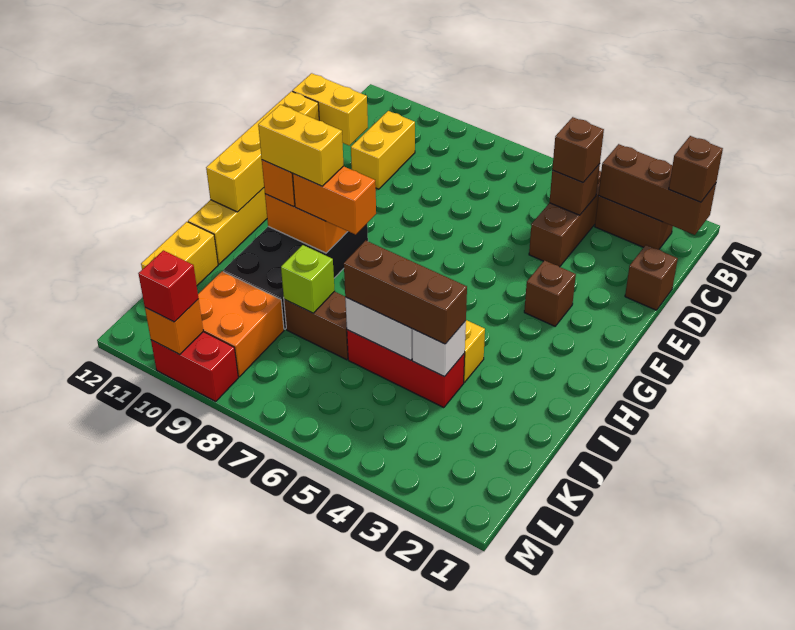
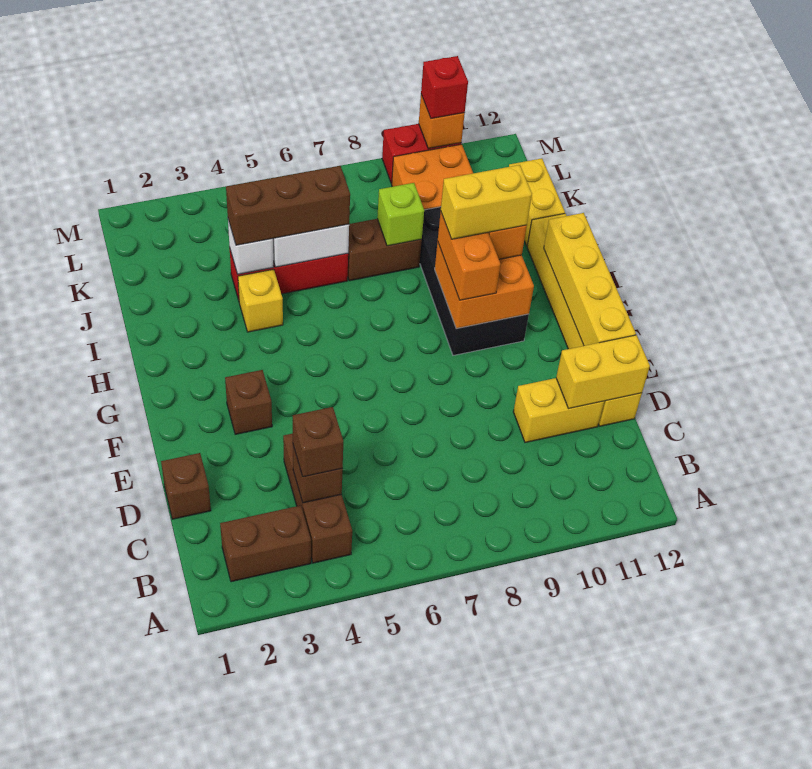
brown brick B1:B3 level 2 -> none
brown brick B1 level 3 -> none
yellow brick C10:D10 level 1 -> yellow brick D10:D11 level 1
orange brick H8:H9 level 3 -> orange brick G9:H9 level 3

